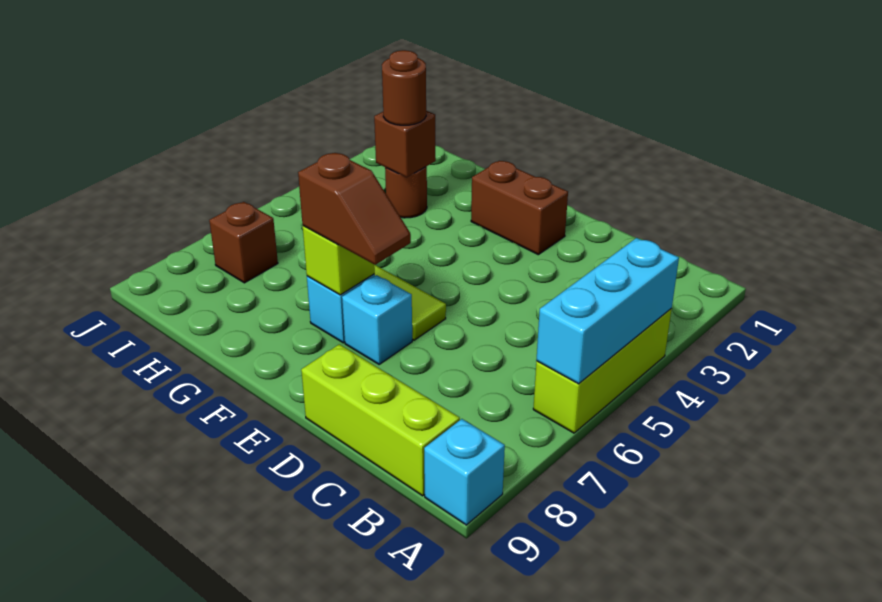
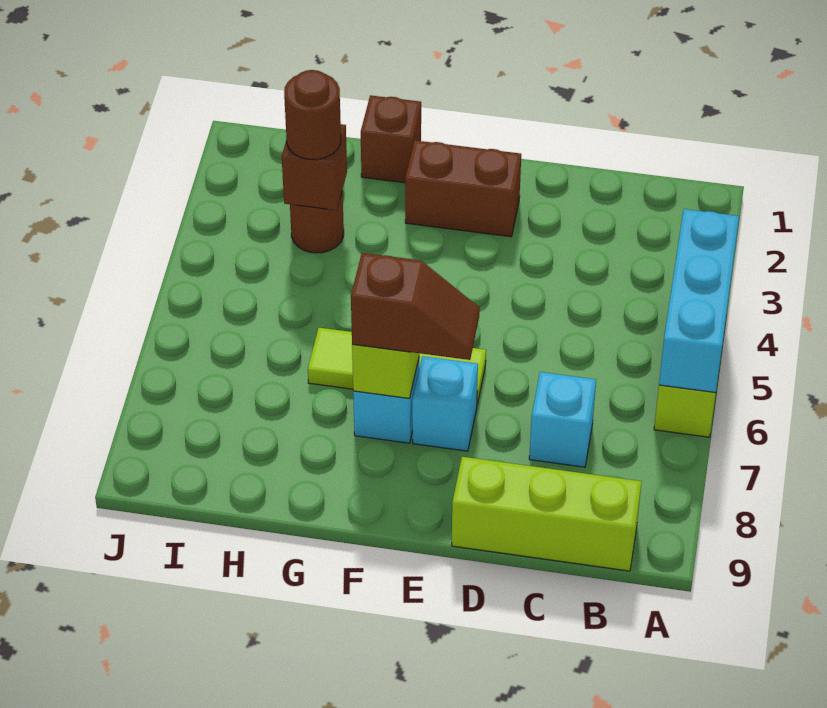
cyan brick A9 level 1 -> cyan brick C7 level 1
brown brick I7 level 1 -> brown brick G1 level 1

